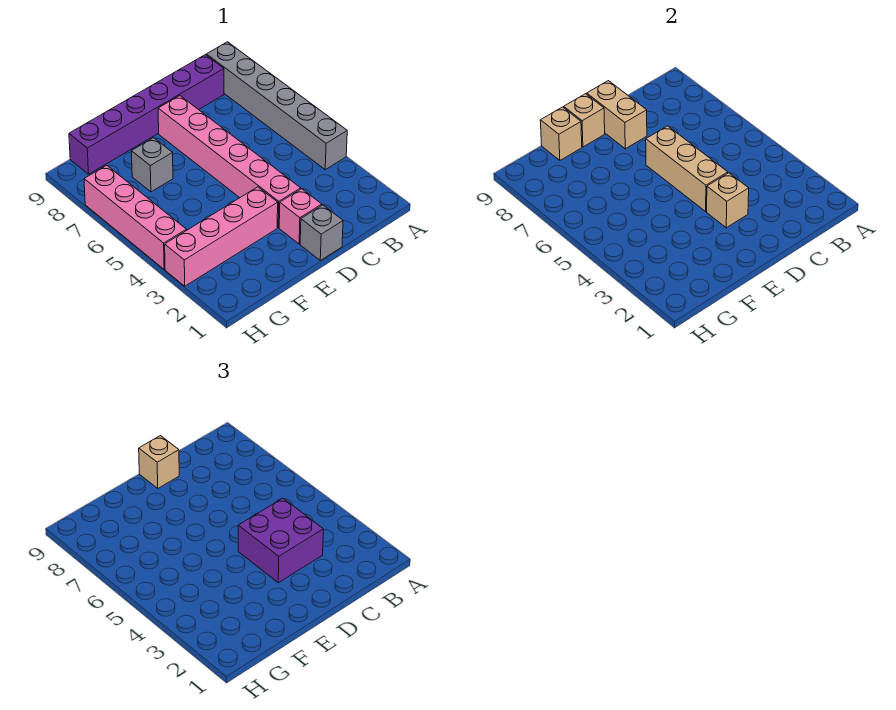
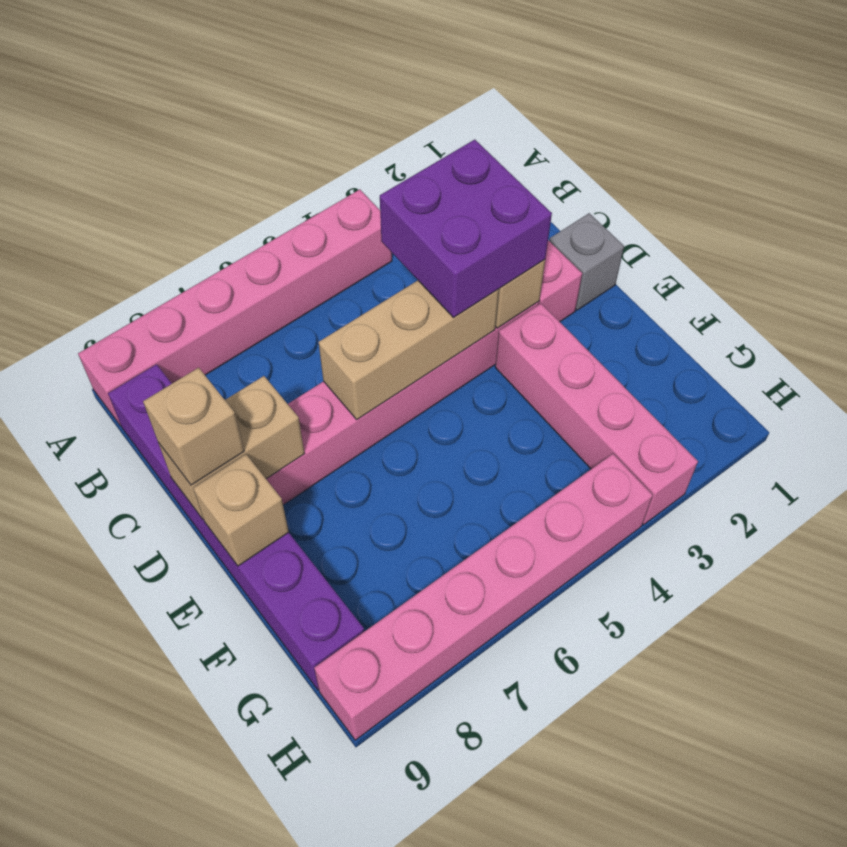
grey brick A4:A9 level 1 -> pink brick A4:A9 level 1
grey brick F7 level 1 -> none
tan brick F9 level 2 -> none
pink brick H4:H7 level 1 -> pink brick H4:H9 level 1

